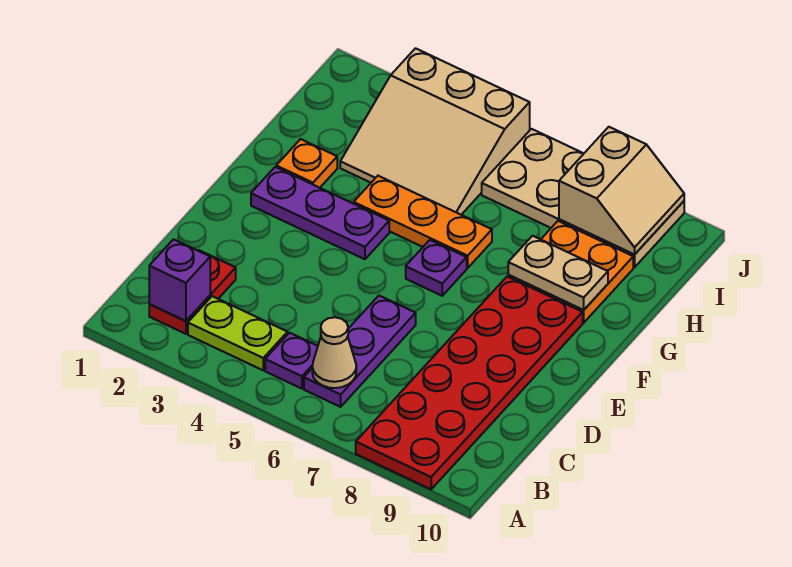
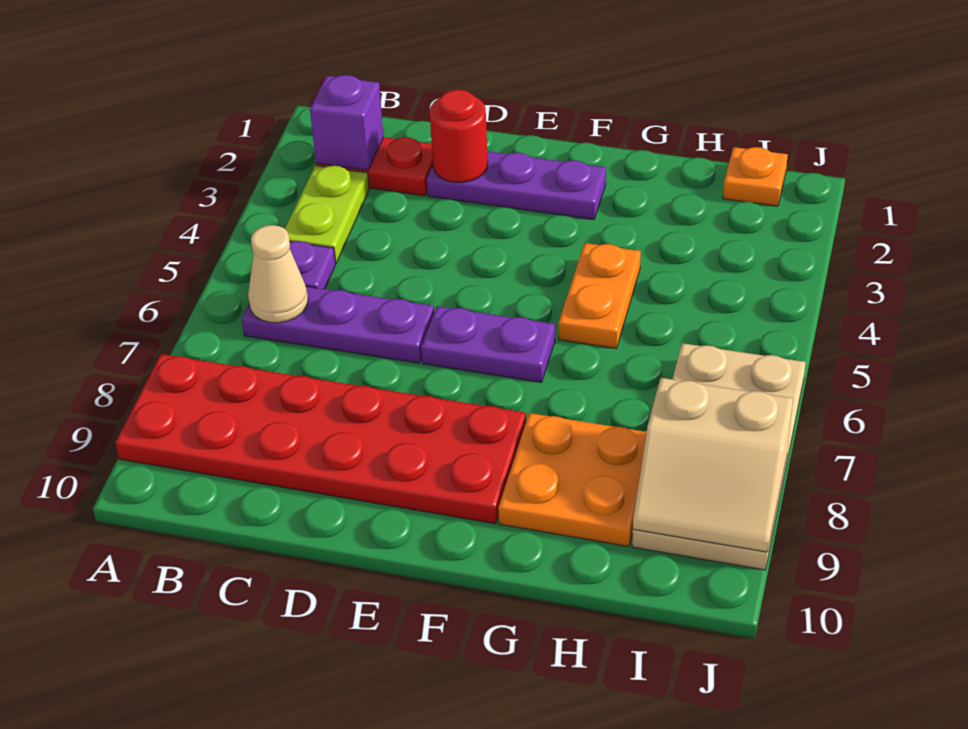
none -> red round brick D2 level 2
purple plate F2:F4 level 1 -> purple plate D2:F2 level 1
purple plate F6 level 1 -> purple plate E6:F6 level 1
orange plate G2 level 1 -> orange plate I1 level 1
orange plate G4:G6 level 1 -> orange plate G4:G5 level 1
tan plate G8:G9 level 2 -> none
tan slope H3:J5 level 1 top J -> none

